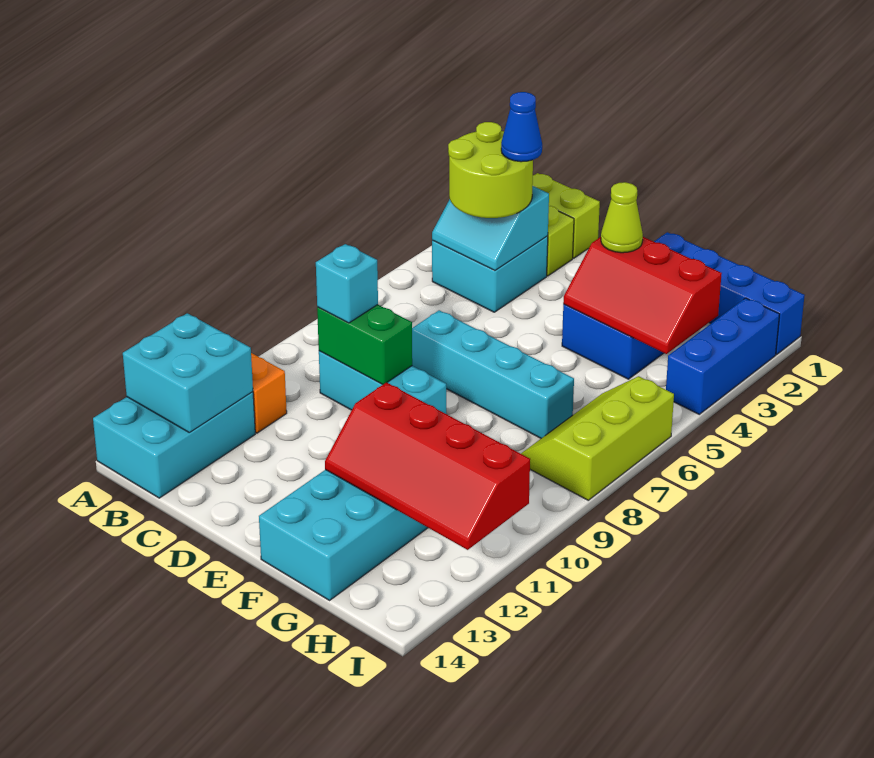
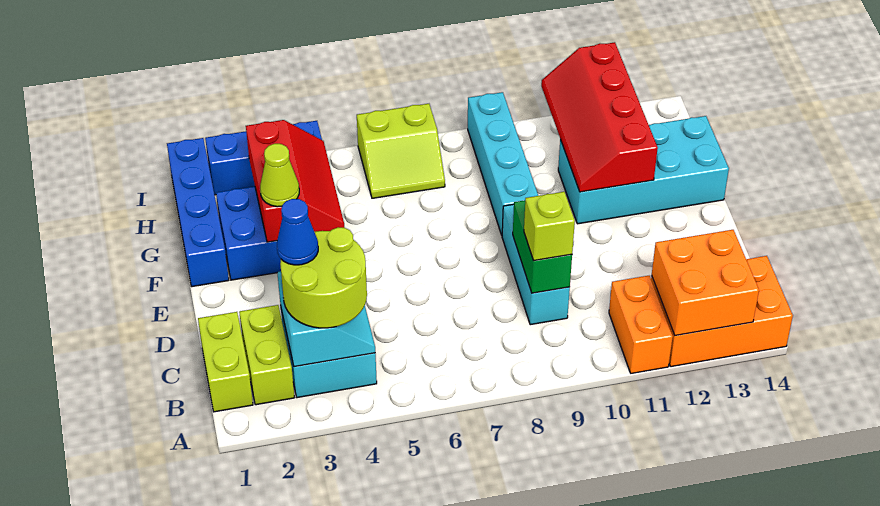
cyan brick A12:B14 level 1 -> orange brick A12:B14 level 1
cyan brick A12:B13 level 2 -> orange brick A12:B13 level 2
cyan brick C9 level 3 -> lime brick C9 level 3
cyan brick D7:G7 level 1 -> cyan brick F9:I9 level 1
red slope F11:I12 level 2 top 11 -> red slope F11:I12 level 2 top 12
lime slope H6:I8 level 1 top I -> lime slope H6:I7 level 1 top I

